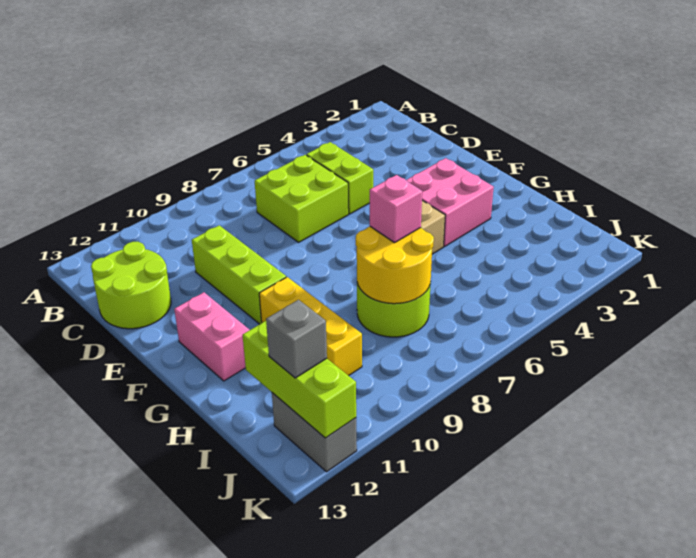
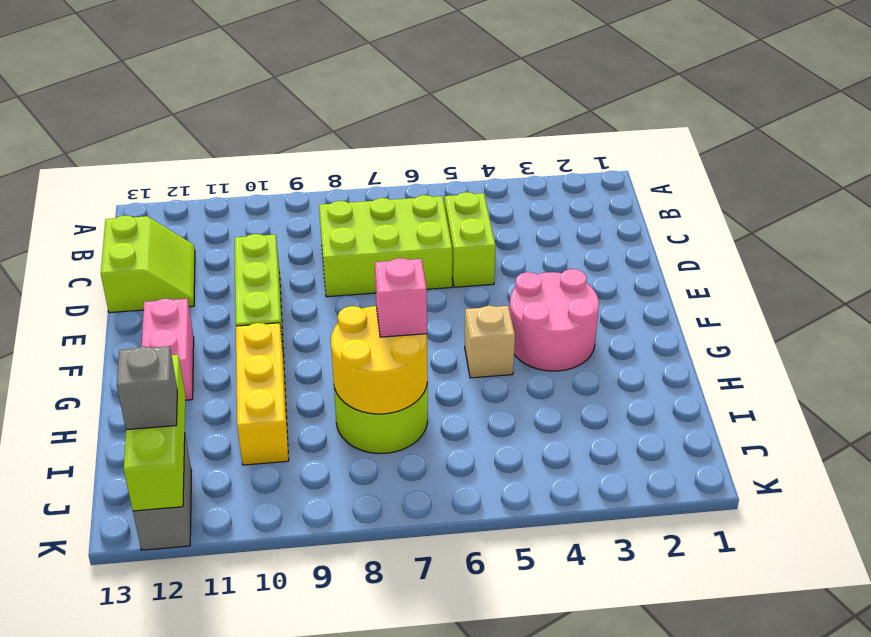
lime brick C6:D7 level 1 -> lime brick C6:D8 level 1
lime round brick C12:D13 level 1 -> lime slope C12:D13 level 1 top 13
pink brick F3:G4 level 1 -> pink round brick F3:G4 level 1

